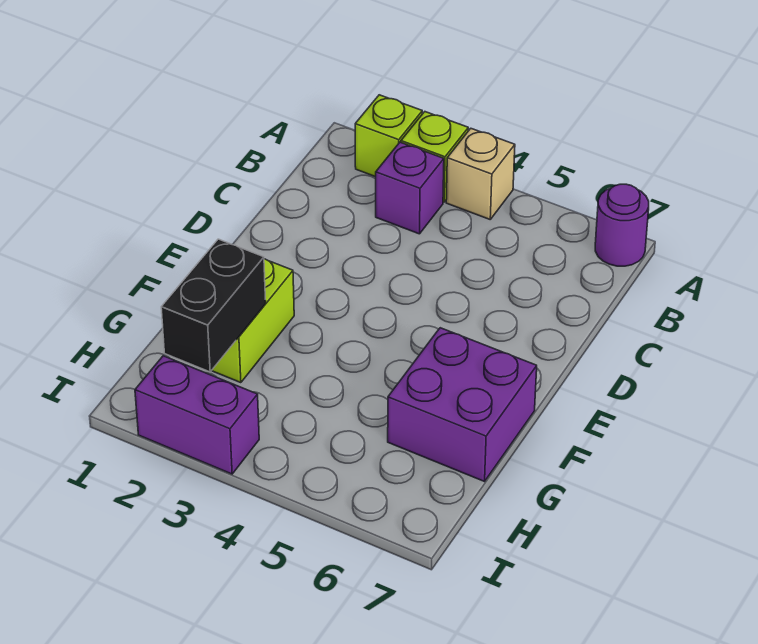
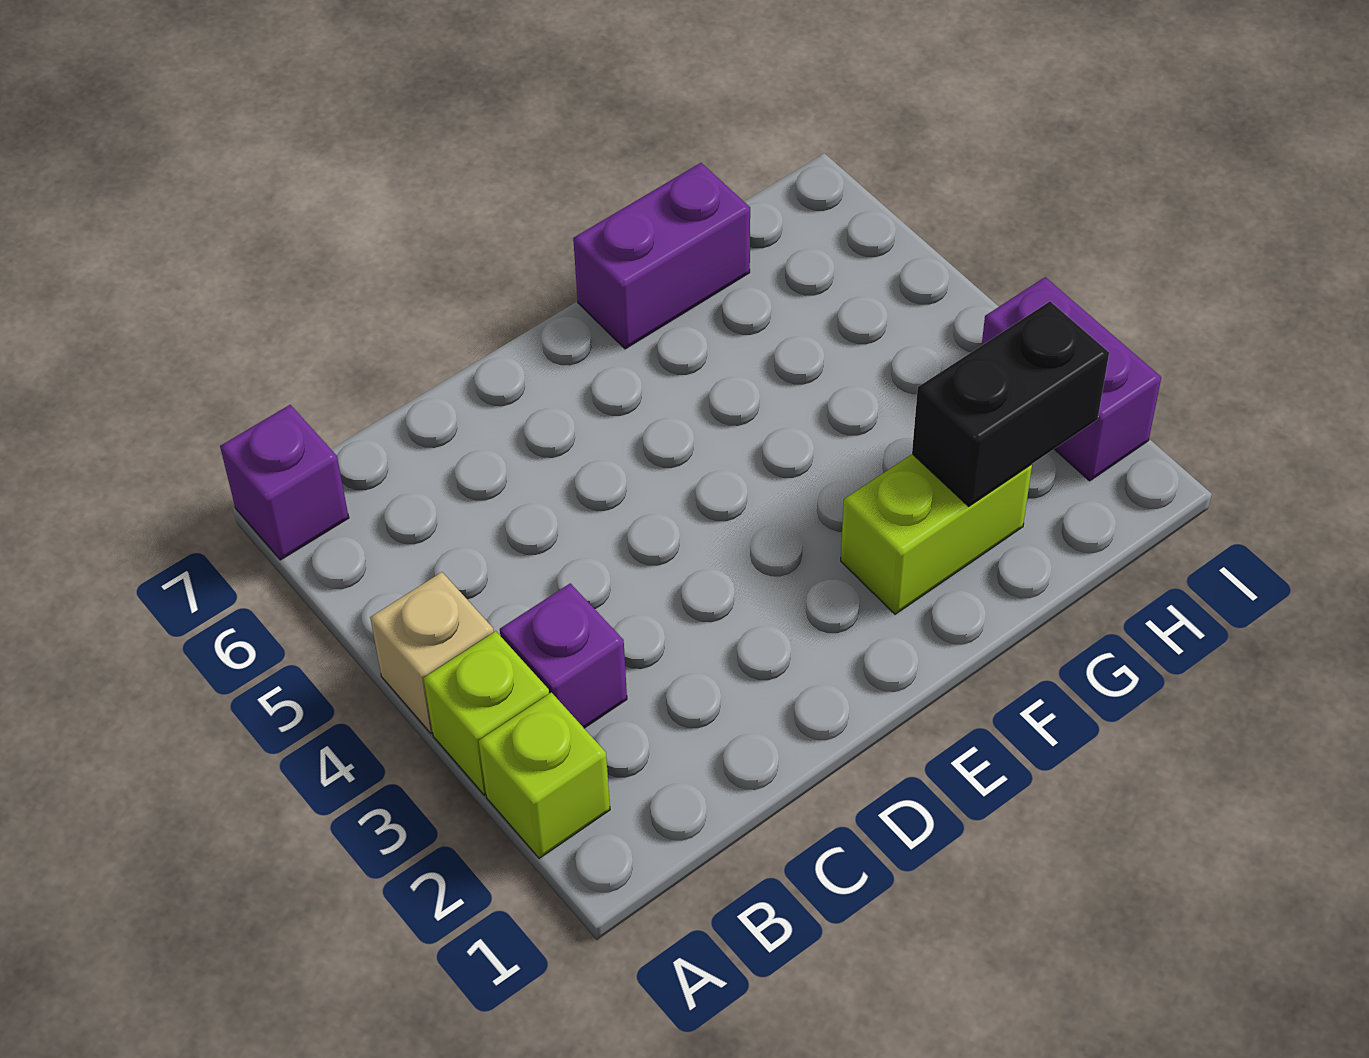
purple round brick A7 level 1 -> purple brick A7 level 1
purple brick F6:G7 level 1 -> purple brick F7:G7 level 1

